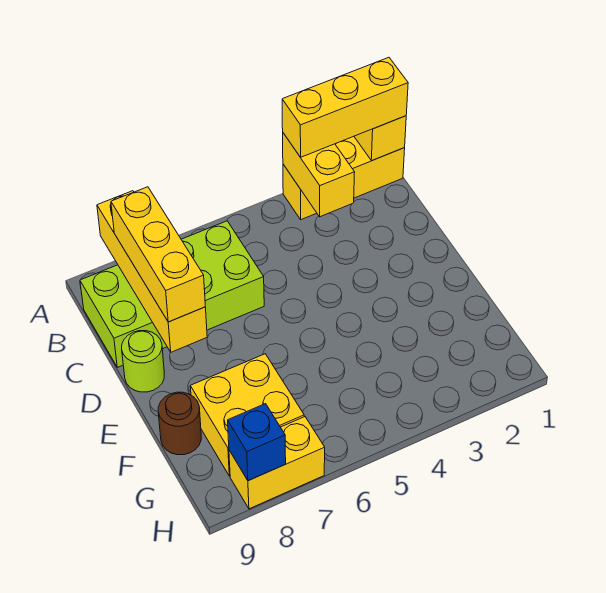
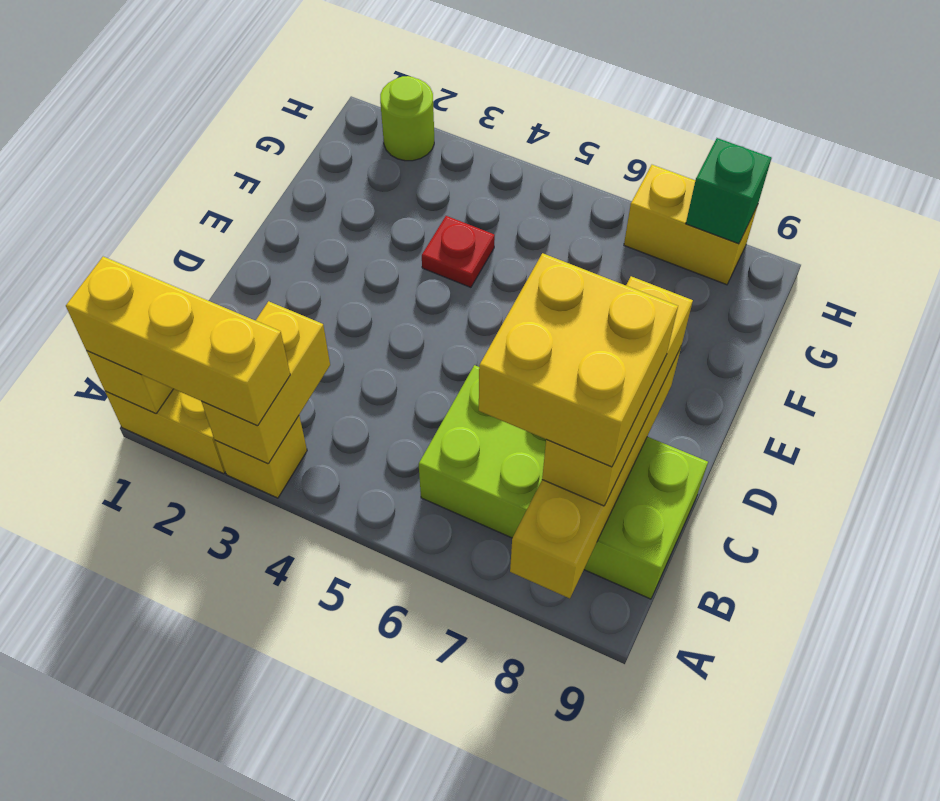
lime round brick D9 level 1 -> lime round brick H2 level 1
none -> red plate F4 level 1
yellow brick F7:G8 level 1 -> yellow brick B7:C8 level 4
brown round brick F9 level 1 -> none
blue brick H8 level 2 -> green brick H8 level 2

